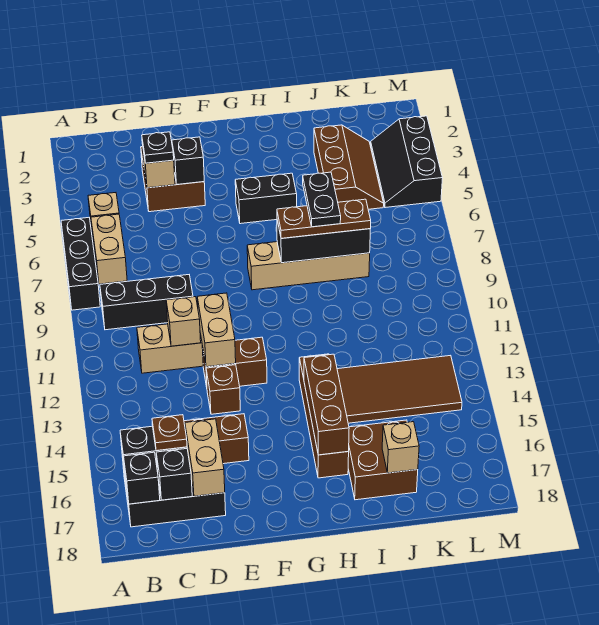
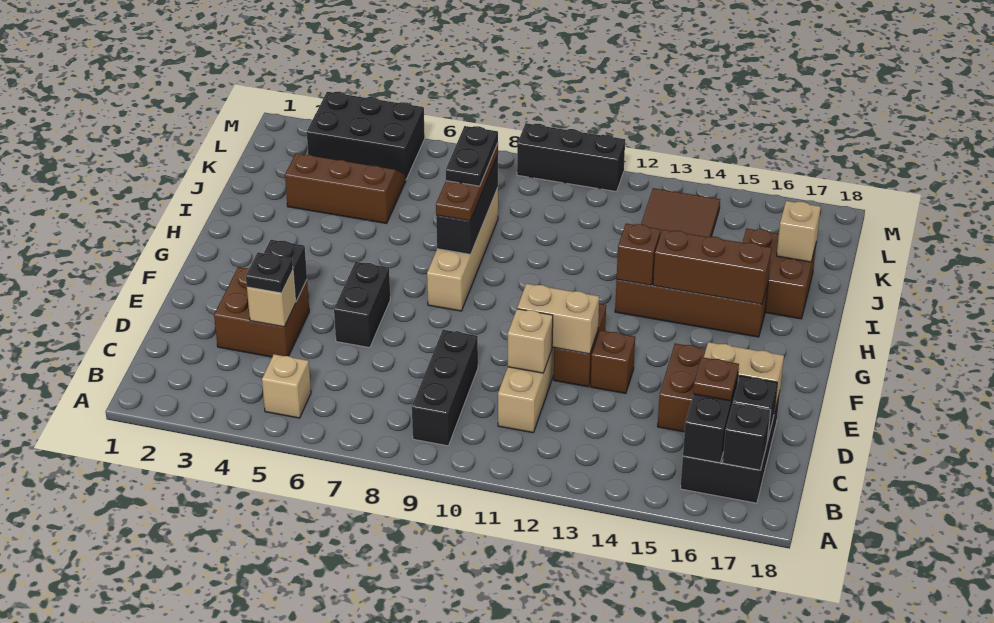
black brick A6:A8 level 1 -> black brick M9:M11 level 1
tan brick B6:B7 level 1 -> none
black brick G5:H5 level 1 -> black brick E6:F6 level 1
none -> brown brick H13 level 2
black plate I7:I8 level 4 -> black plate I8:J8 level 4
black slope L3:M5 level 1 top M -> black brick L3:M5 level 1

